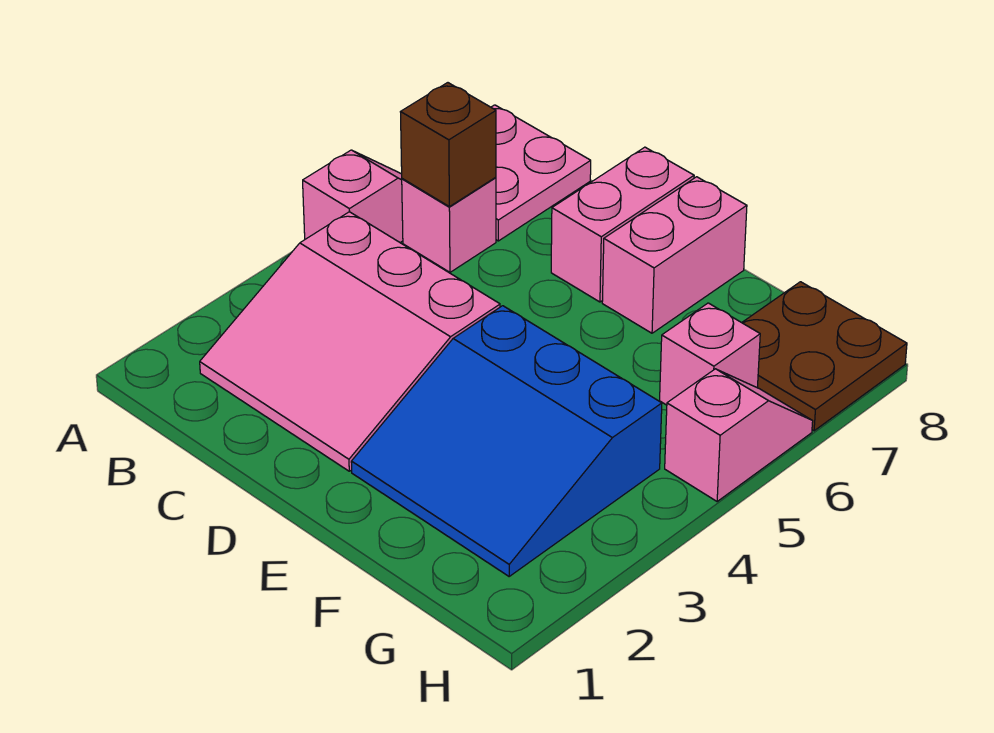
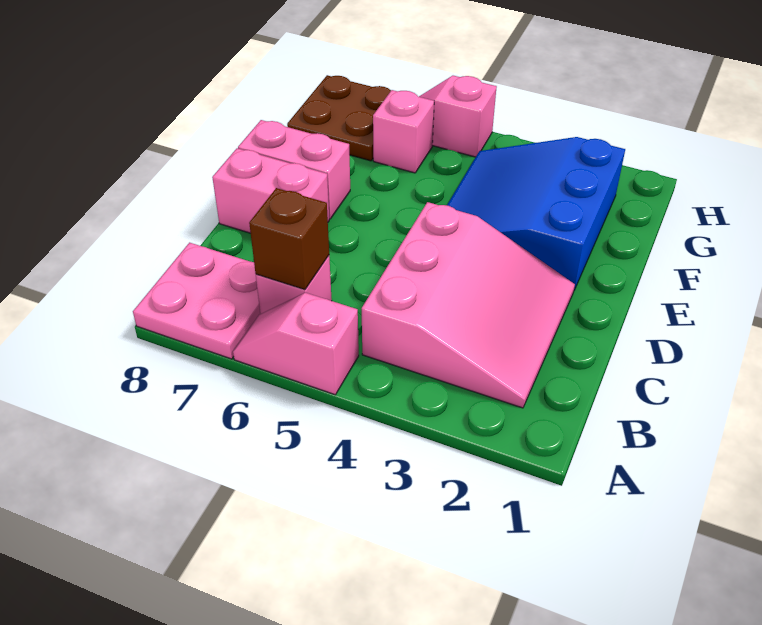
blue slope E2:G4 level 1 top 4 -> blue slope E2:G4 level 1 top 2

